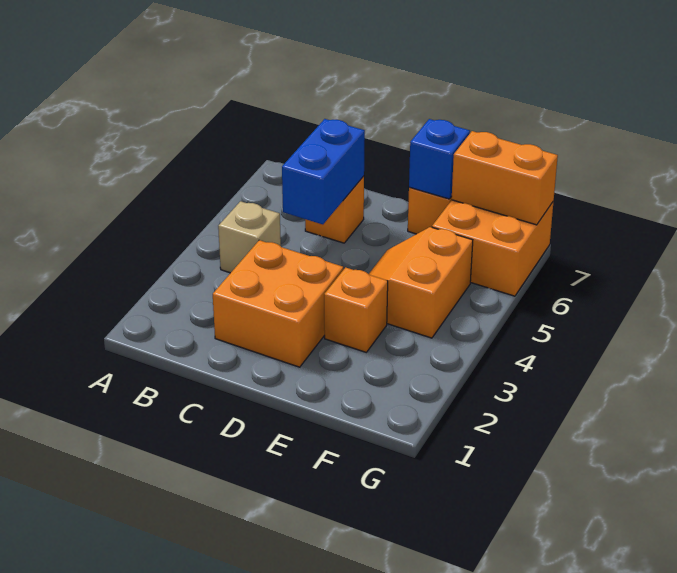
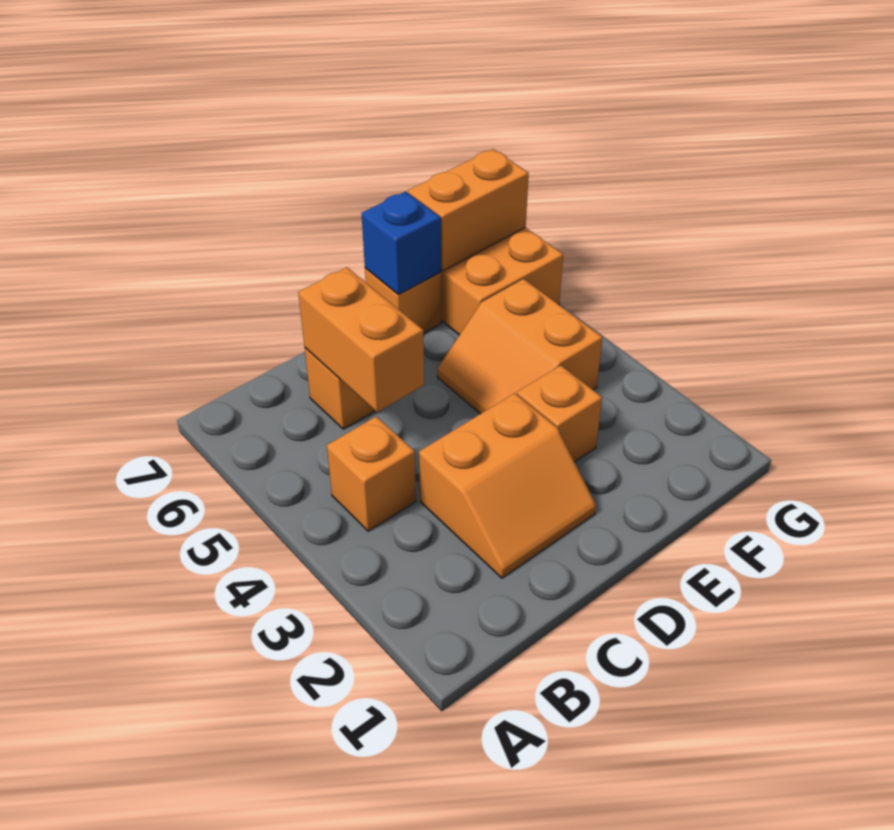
tan brick B4 level 1 -> orange brick B4 level 1
orange brick C2:D3 level 1 -> orange slope C2:D3 level 1 top 3
blue brick C5:C6 level 2 -> orange brick C5:C6 level 2

